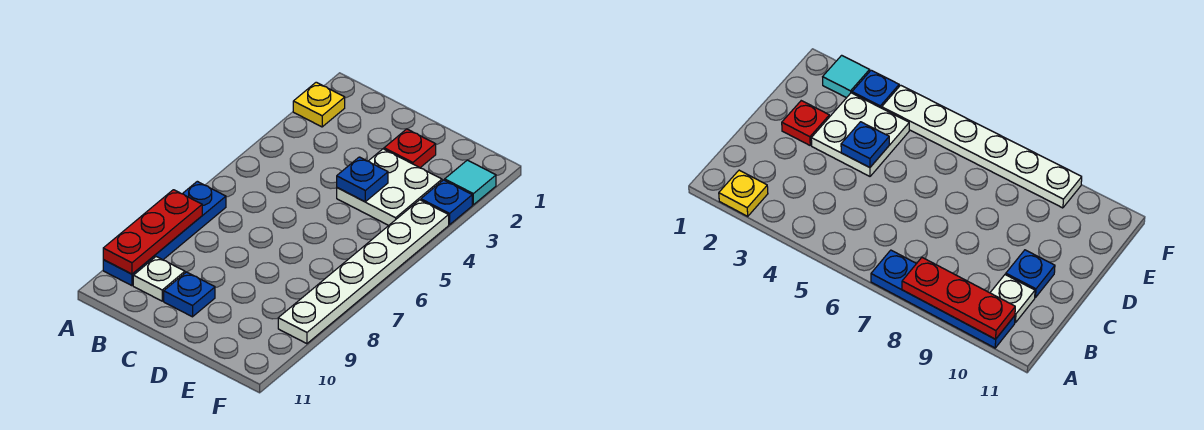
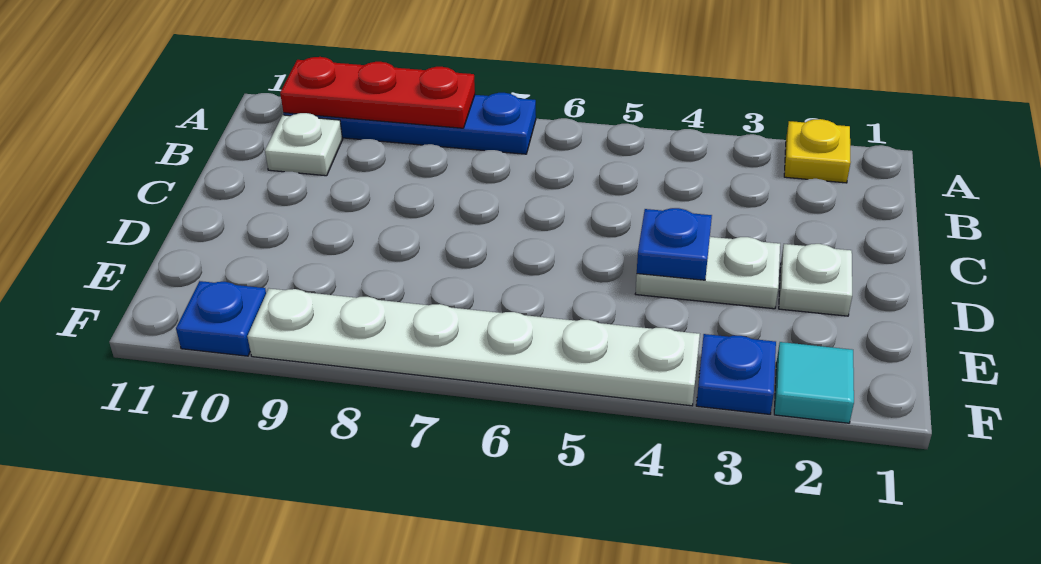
blue plate C10 level 1 -> blue plate F10 level 1
red plate D2 level 1 -> white plate D2 level 1
white plate D3:E4 level 1 -> white plate D3:D4 level 1

